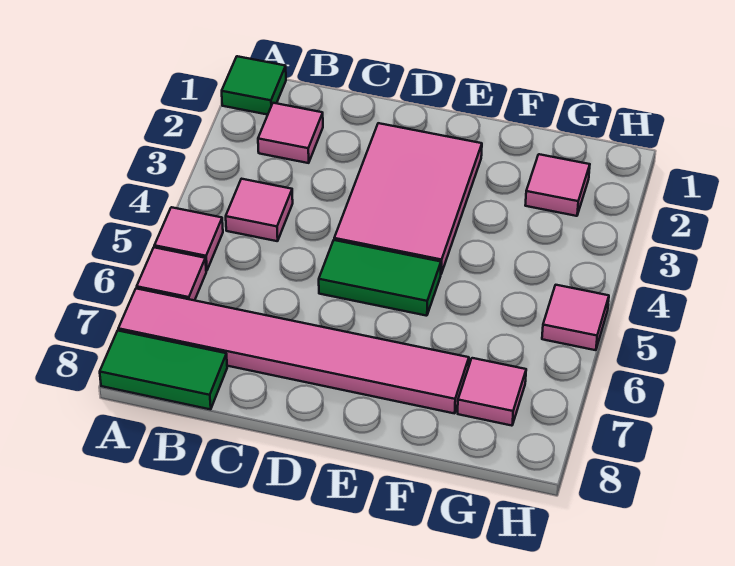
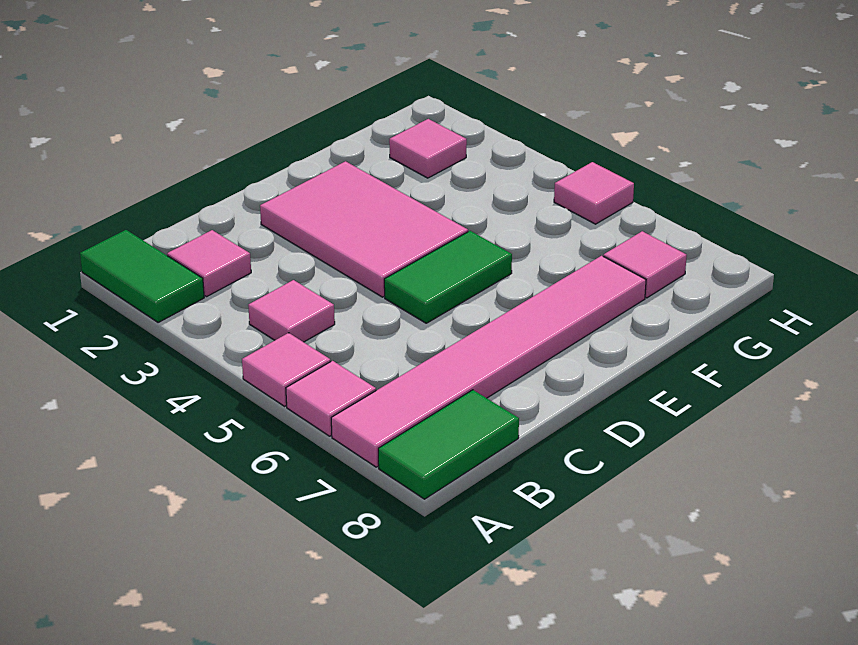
green tile A1 level 1 -> green tile A1:A2 level 1

